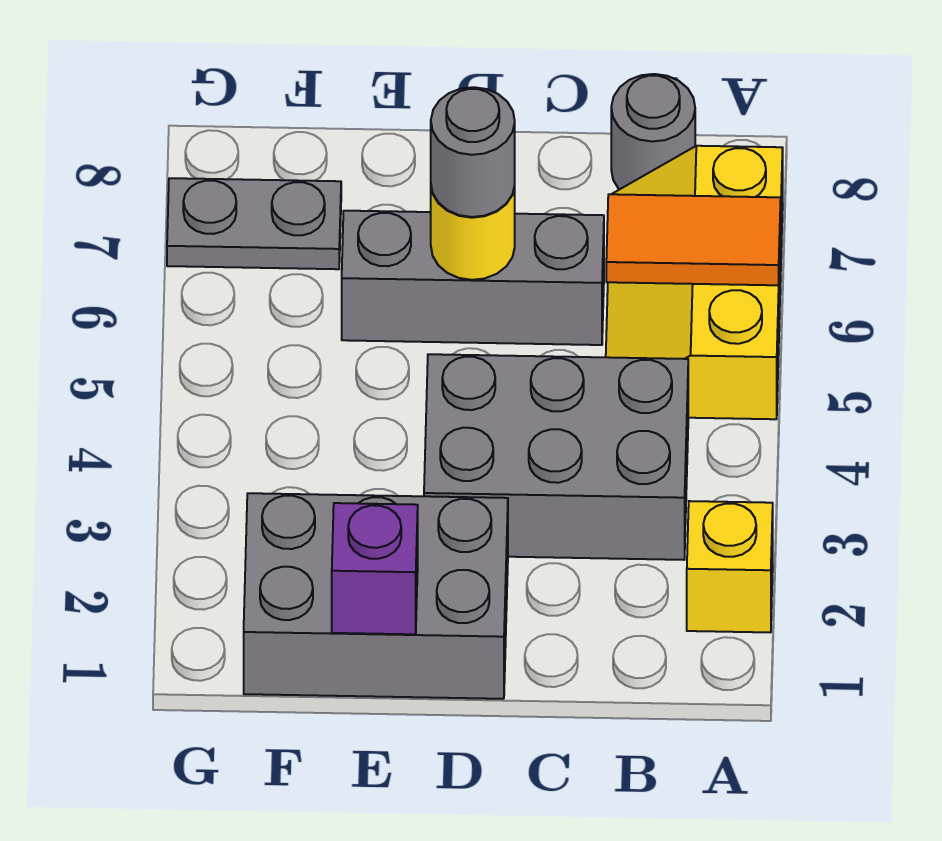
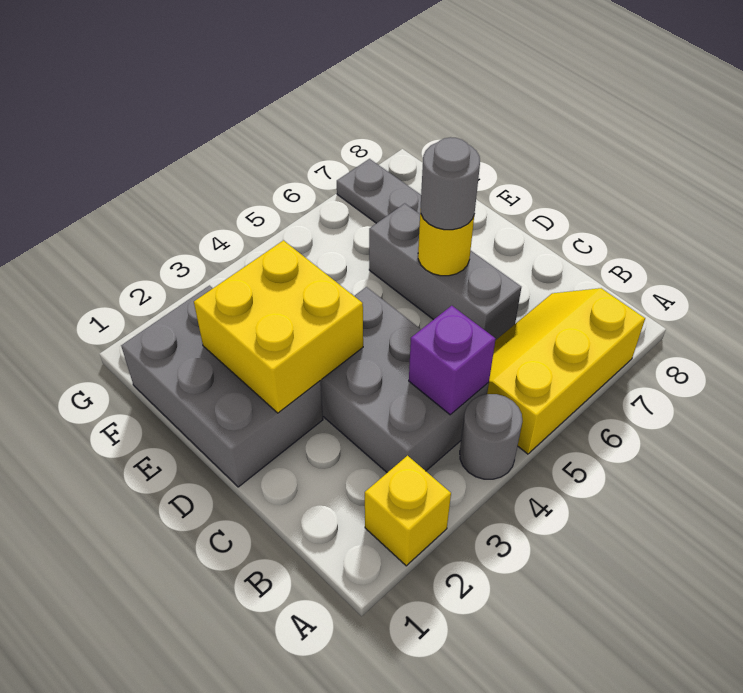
orange tile A6:B6 level 2 -> none
grey round brick B8 level 1 -> grey round brick A4 level 1
none -> yellow brick D2:E3 level 2
purple brick E1 level 2 -> purple brick B4 level 2

